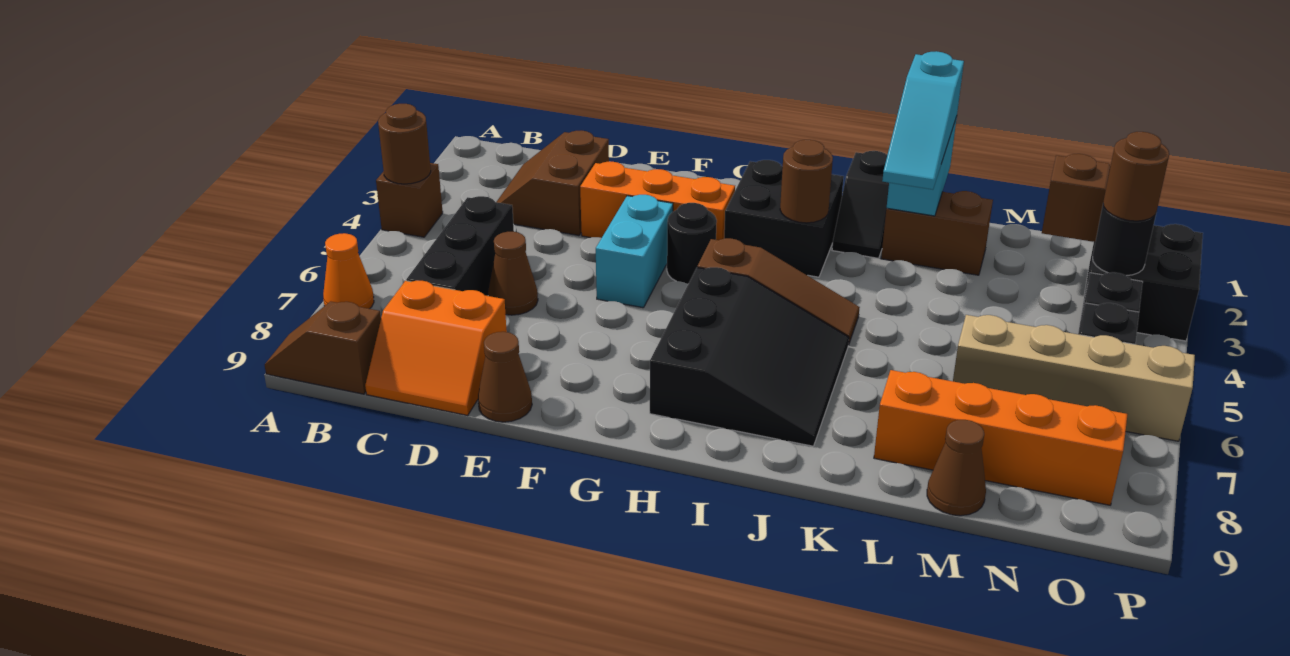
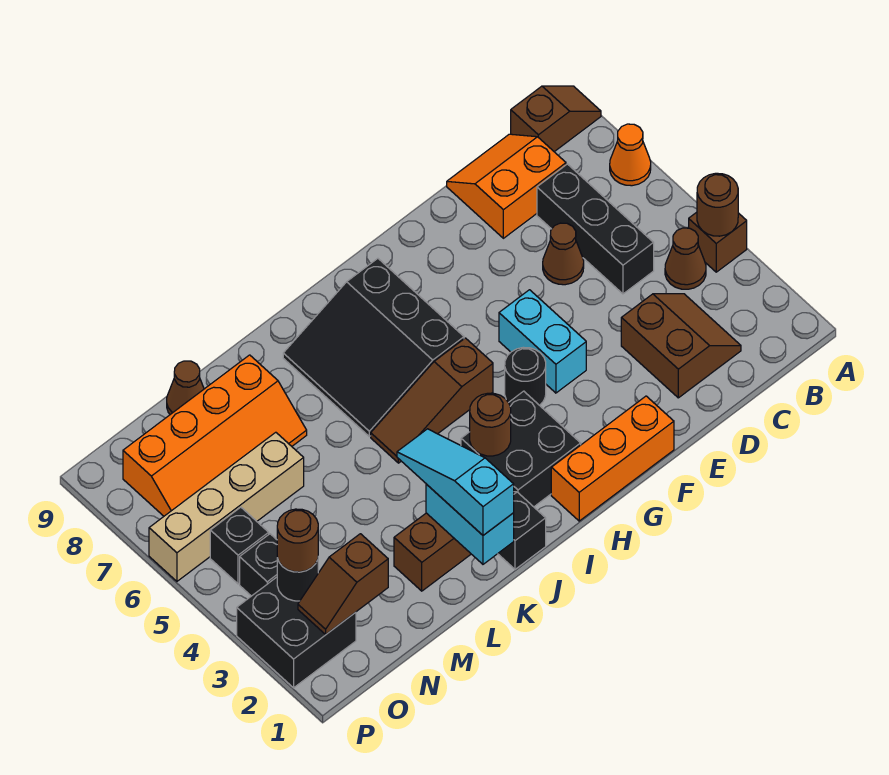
orange brick E3:G3 level 1 -> orange brick F1:H1 level 1
brown cone E9 level 1 -> brown cone B4 level 1

